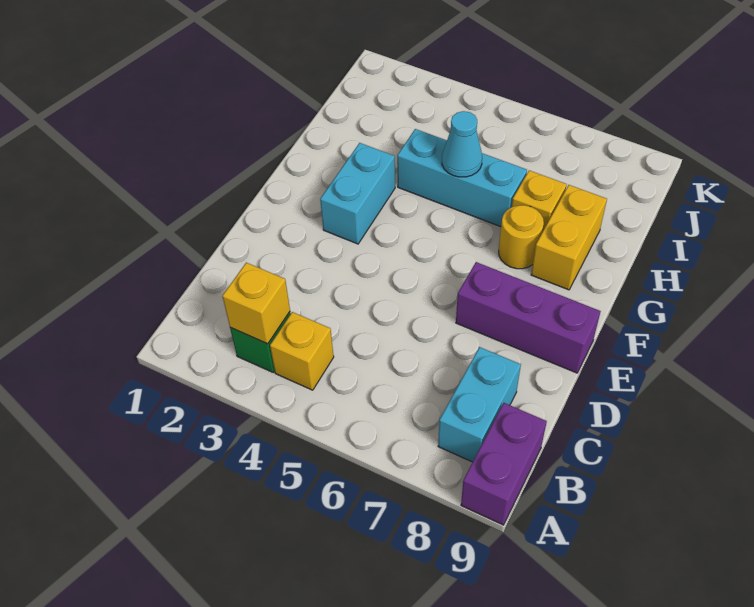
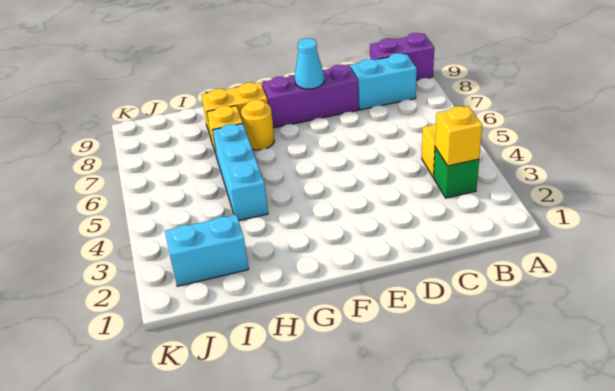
purple brick E7:E9 level 1 -> purple brick D8:F8 level 1
cyan brick F3:G3 level 1 -> cyan brick I2:J2 level 1
cyan cone H5 level 2 -> cyan cone E8 level 2

